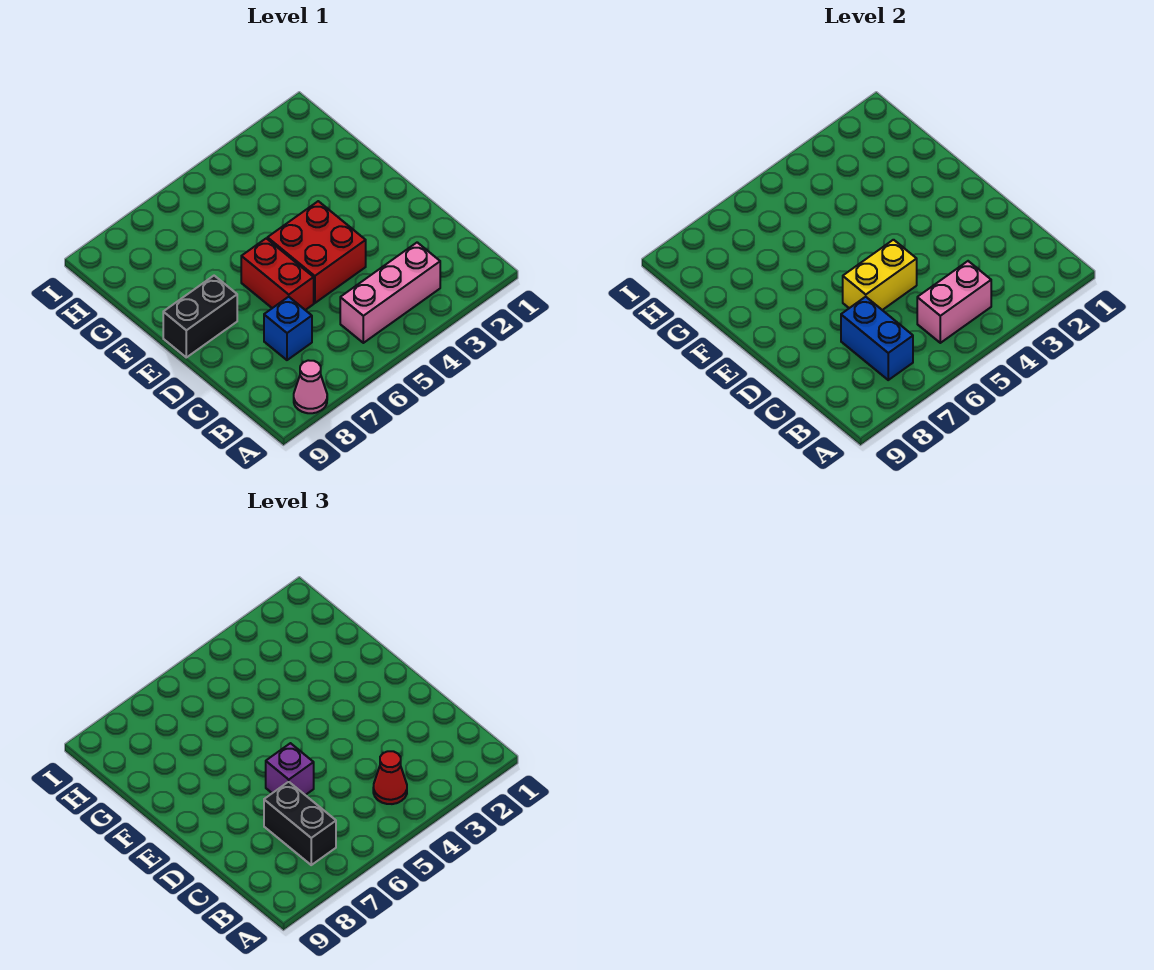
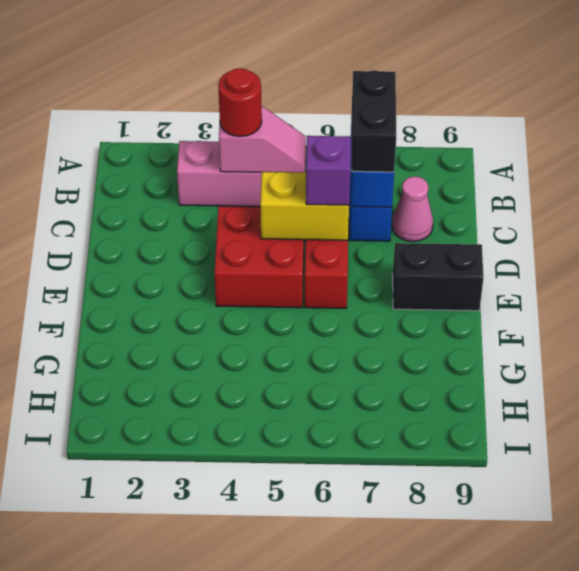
pink cone A8 level 1 -> pink cone C8 level 1
pink brick B4:B5 level 2 -> pink slope B4:B5 level 2 top 4
red cone B4 level 3 -> red round brick B4 level 3

